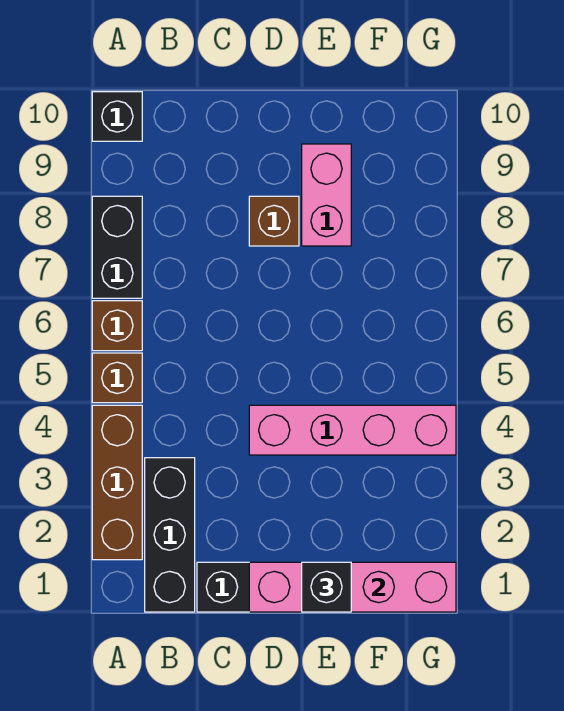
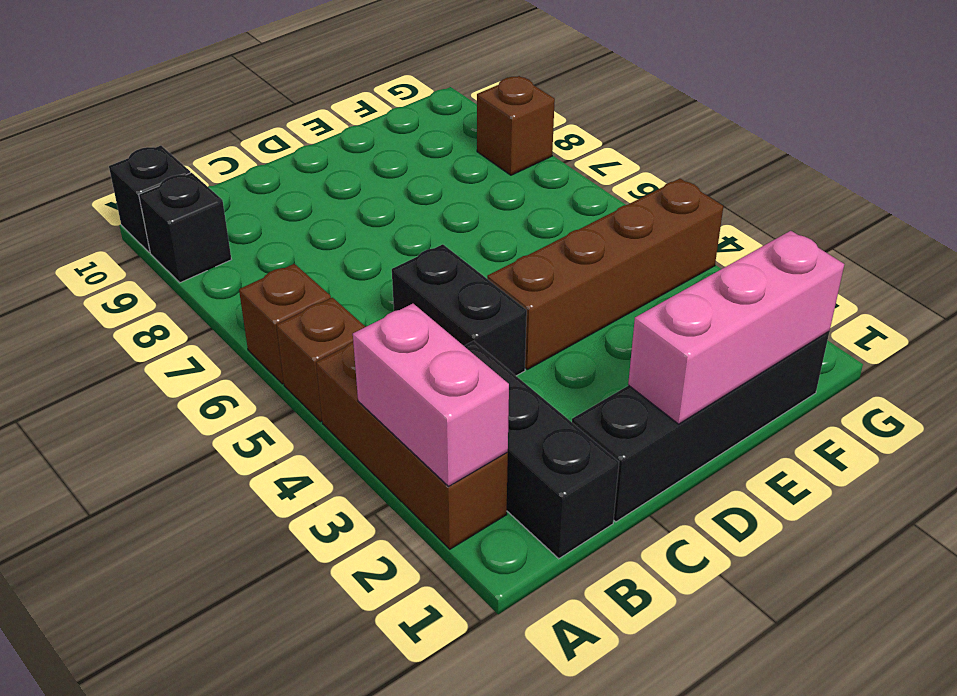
black brick A7:A8 level 1 -> black brick C4:C5 level 1
pink brick D1:G1 level 2 -> pink brick D1:F1 level 2
pink brick D4:G4 level 1 -> brown brick D4:G4 level 1
brown brick D8 level 1 -> brown brick G8 level 1
black brick E1 level 3 -> black brick A9 level 1
pink brick E8:E9 level 1 -> pink brick A2:A3 level 2

